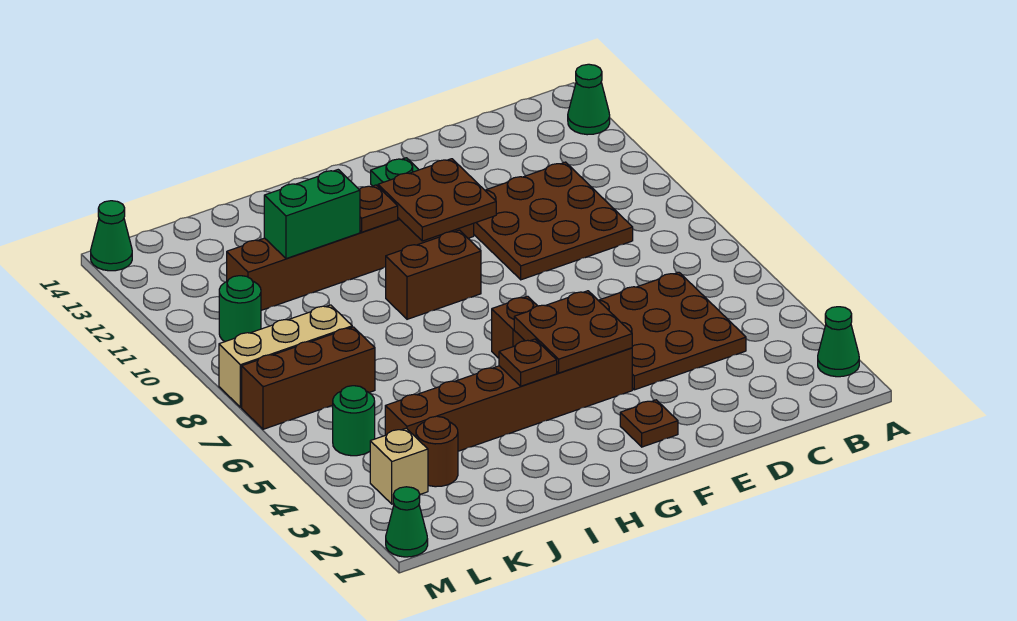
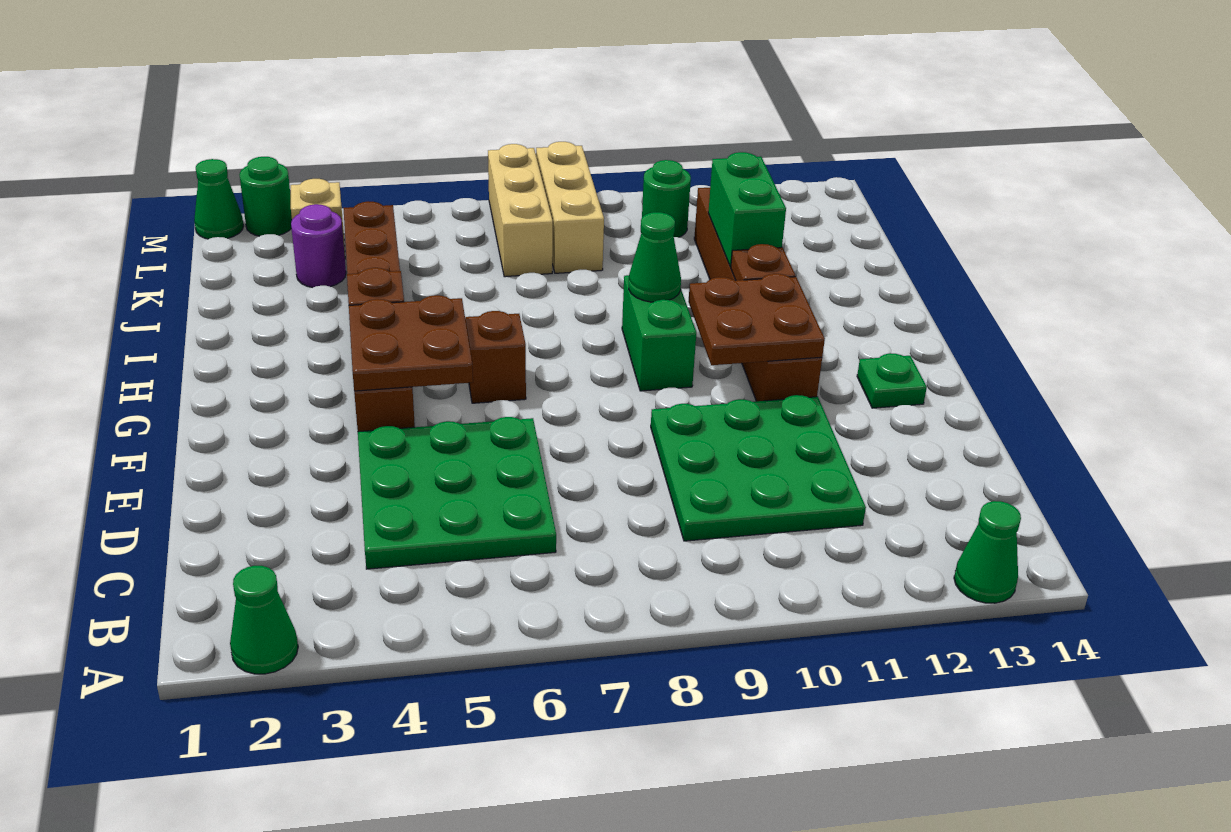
brown plate C4:E6 level 1 -> green plate C4:E6 level 1
brown plate C9:E11 level 1 -> green plate C9:E11 level 1
brown plate F2 level 1 -> none
brown brick G9:H9 level 1 -> green brick G9:H9 level 1
brown round brick K3 level 1 -> purple round brick K3 level 1
brown brick K7:M7 level 1 -> tan brick K7:M7 level 1
green round brick L5 level 1 -> green round brick M2 level 1
green cone M14 level 1 -> green cone H9 level 2

